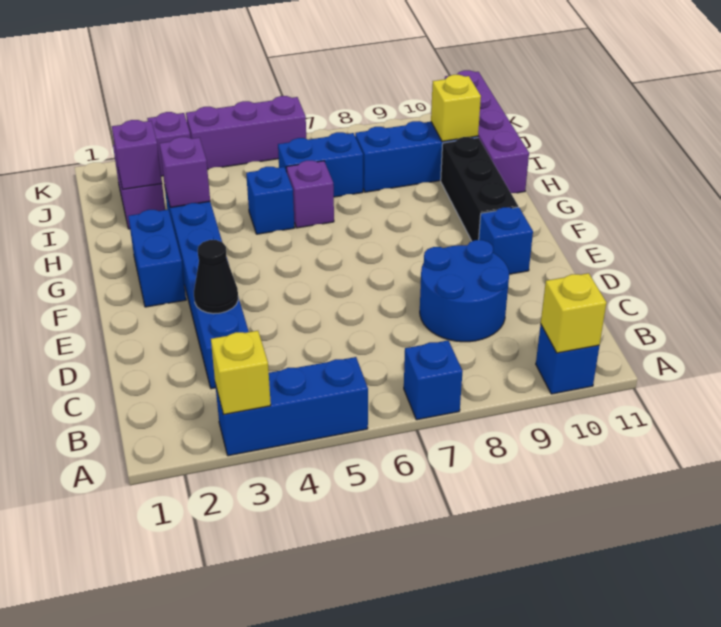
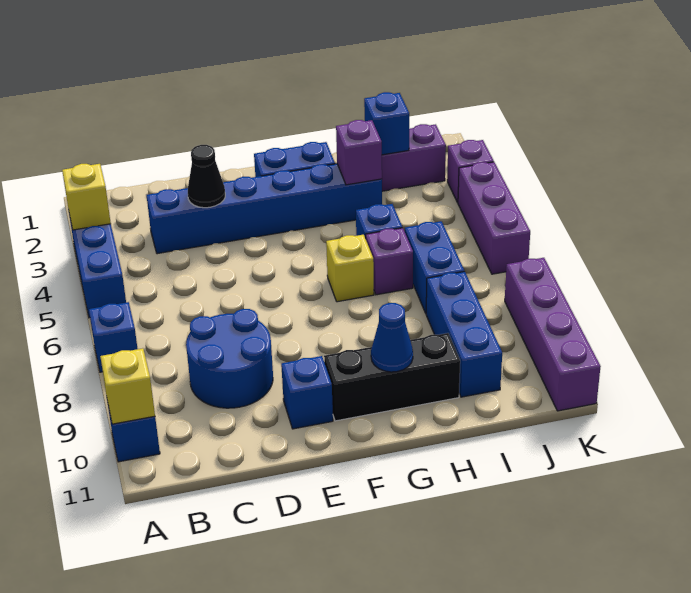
none -> blue cone G10 level 2
purple brick H11:K11 level 1 -> purple brick K8:K11 level 1
purple brick I2 level 2 -> blue brick I2 level 2
yellow brick I10 level 2 -> yellow brick G6 level 1

